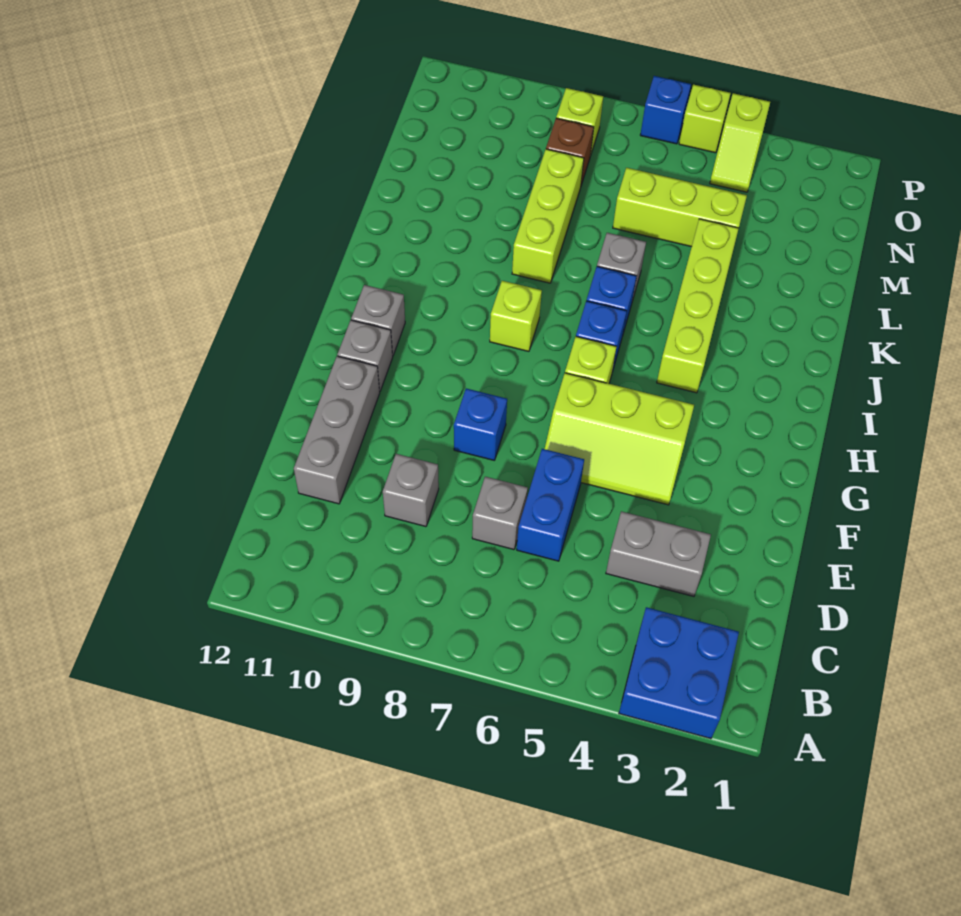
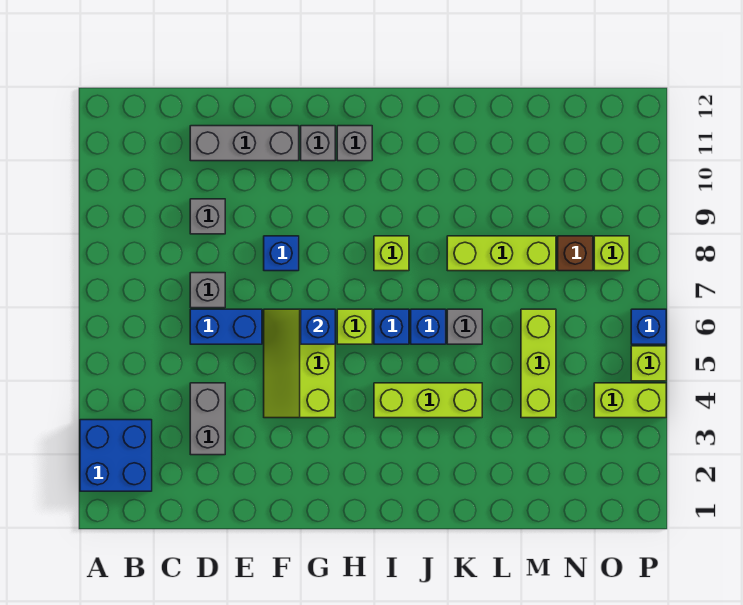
none -> blue brick G6 level 2
lime brick I4:L4 level 1 -> lime brick I4:K4 level 1
lime slope O4:P4 level 1 top P -> lime brick O4:P4 level 1

